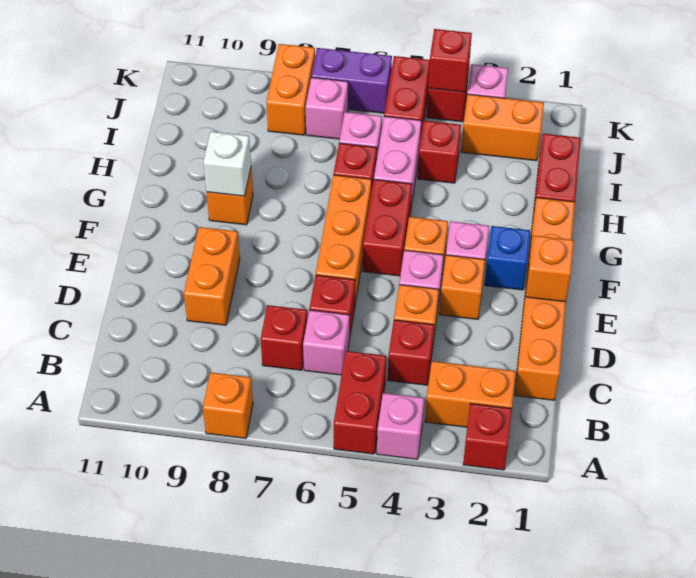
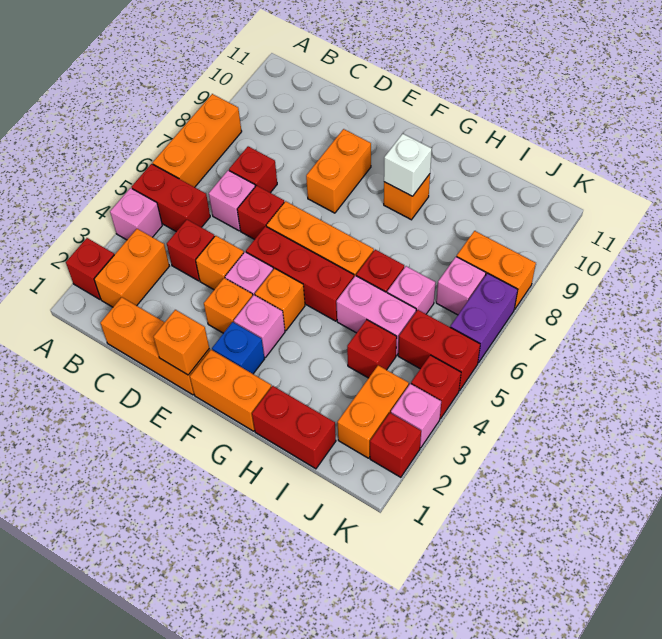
orange brick A8 level 1 -> orange brick A6:A8 level 1
orange brick D9:E9 level 1 -> orange brick E8:E9 level 1
red brick F5:G5 level 1 -> red brick E5:G5 level 1
red brick K4 level 2 -> red brick K2 level 1

